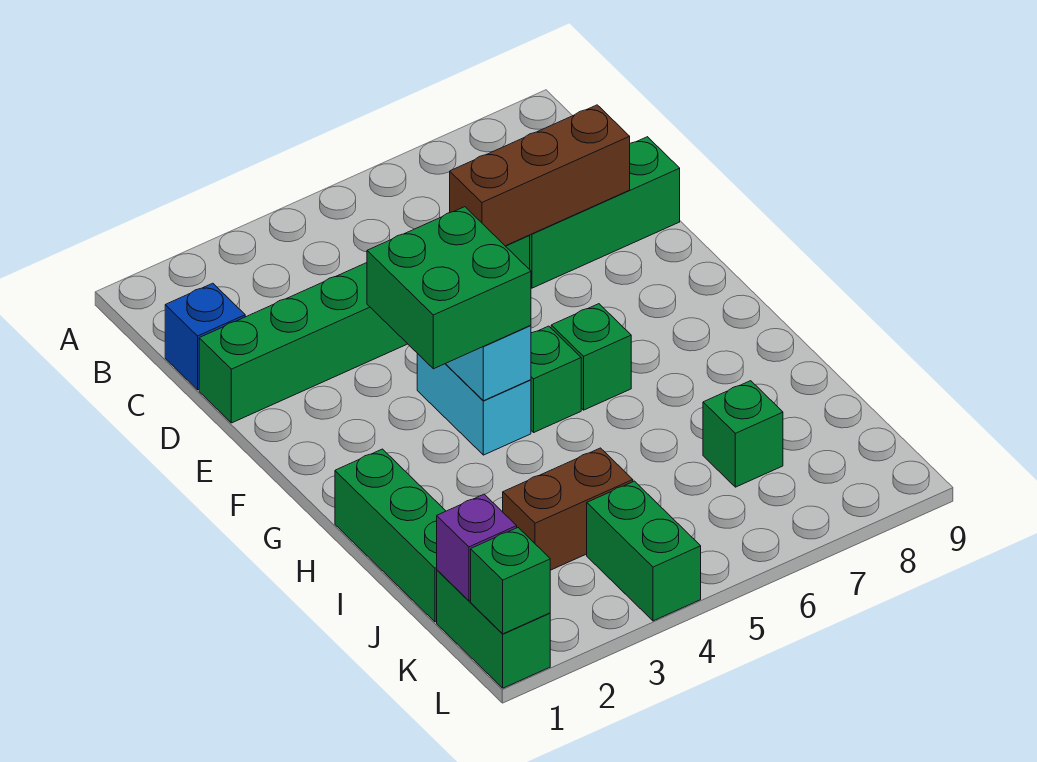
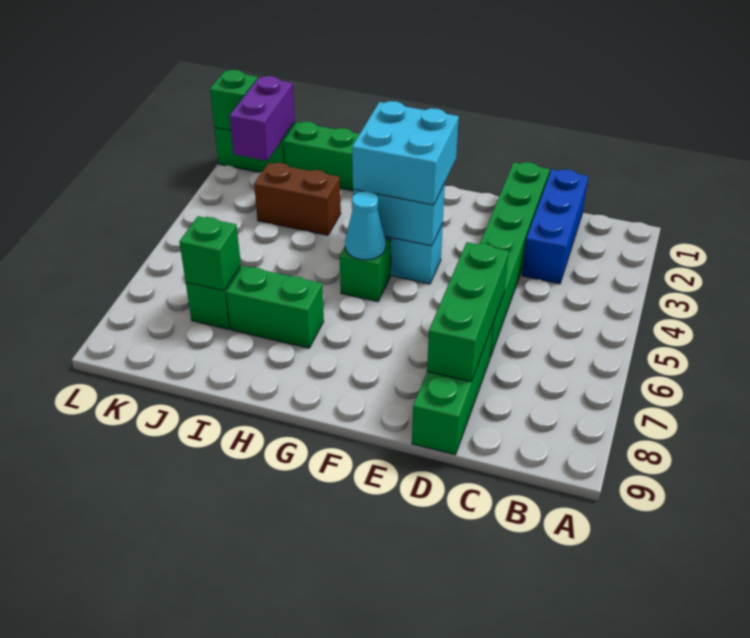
blue brick C1 level 1 -> blue brick C1:C3 level 1
brown brick D6:D8 level 2 -> green brick D6:D8 level 2
green brick F3:G4 level 3 -> cyan brick F3:G4 level 3
none -> cyan cone G5 level 2
green brick G6 level 1 -> green brick J7 level 2
brown brick J3:J4 level 1 -> brown brick I3:J3 level 1
purple brick K1 level 2 -> purple brick K1:K2 level 2
green brick K4:L4 level 1 -> green brick H7:I7 level 1

